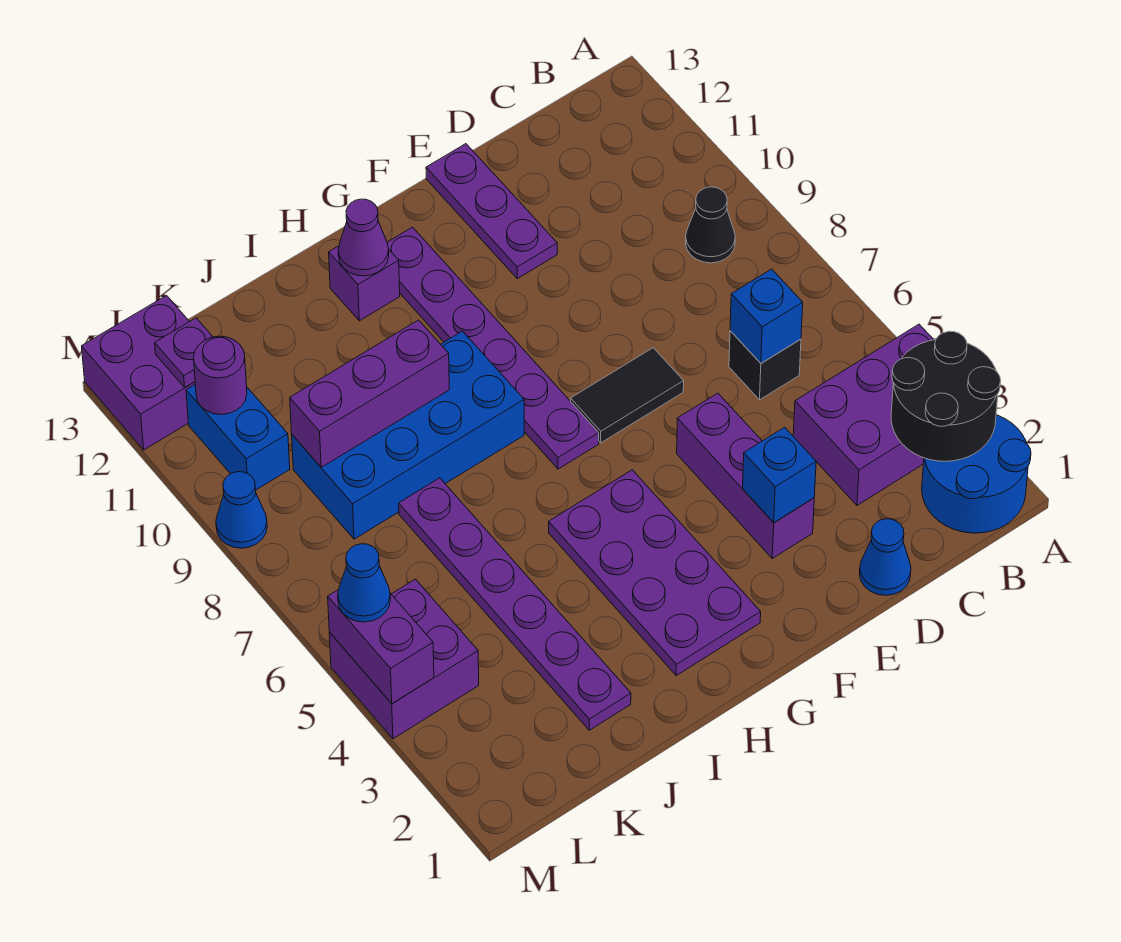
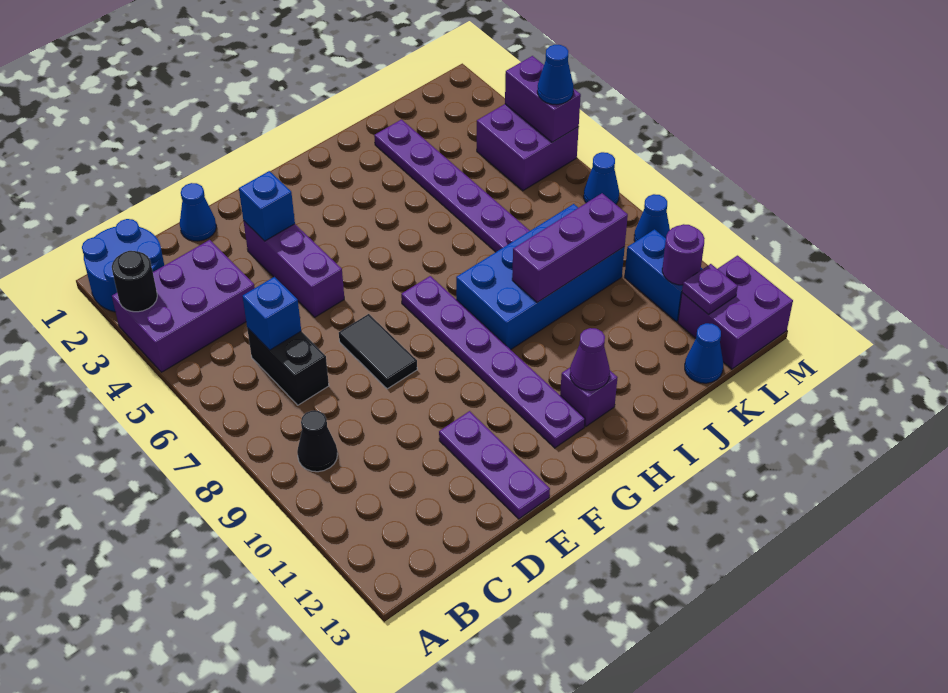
black round brick A2:B3 level 2 -> black round brick A3 level 2
black brick C6 level 1 -> black brick C6:C7 level 1
black tile E7:F7 level 1 -> black tile E7:E8 level 1
purple plate G2:H5 level 1 -> none
none -> blue cone K13 level 1
none -> blue cone M7 level 1

